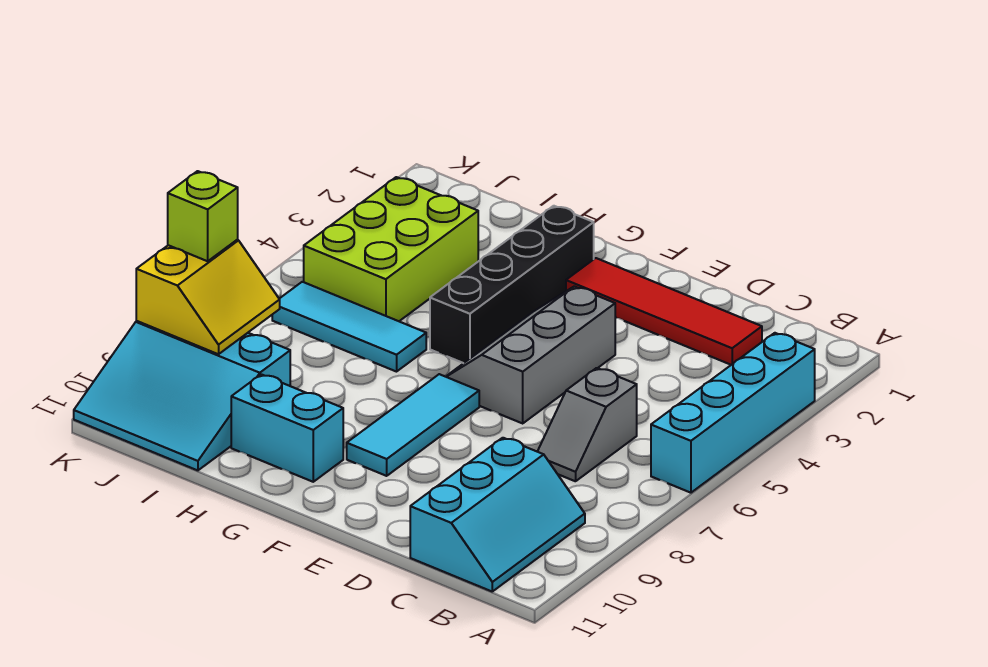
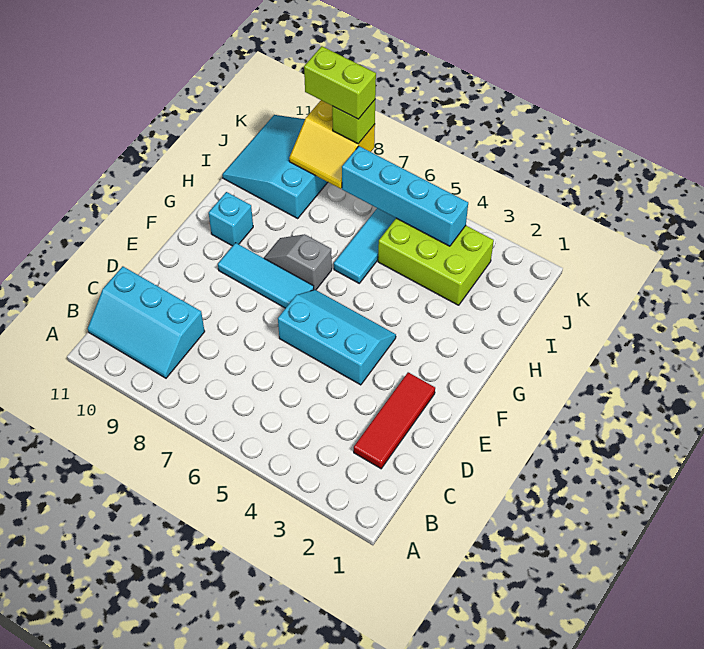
cyan brick A3:A6 level 1 -> cyan brick J4:J7 level 2
red tile C2:F2 level 1 -> red tile C2:E2 level 1
grey slope C6:C7 level 1 top 6 -> grey slope G7:G8 level 1 top 7
grey slope E4:F6 level 1 top E -> cyan slope E4:F6 level 1 top E
black brick G2:G5 level 1 -> none
cyan brick G10:H10 level 1 -> cyan brick G10 level 1
none -> lime brick K8:K9 level 4

